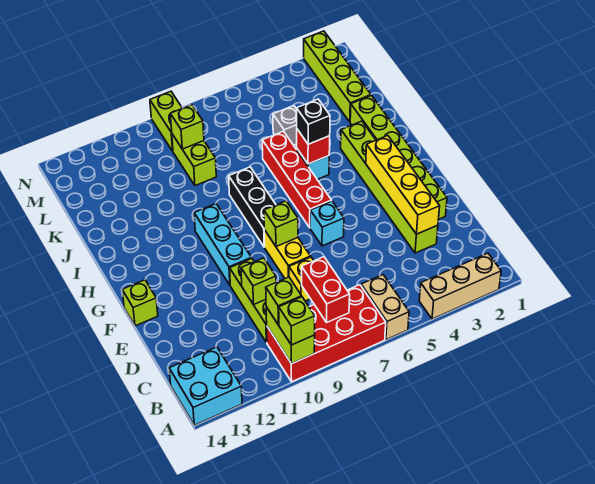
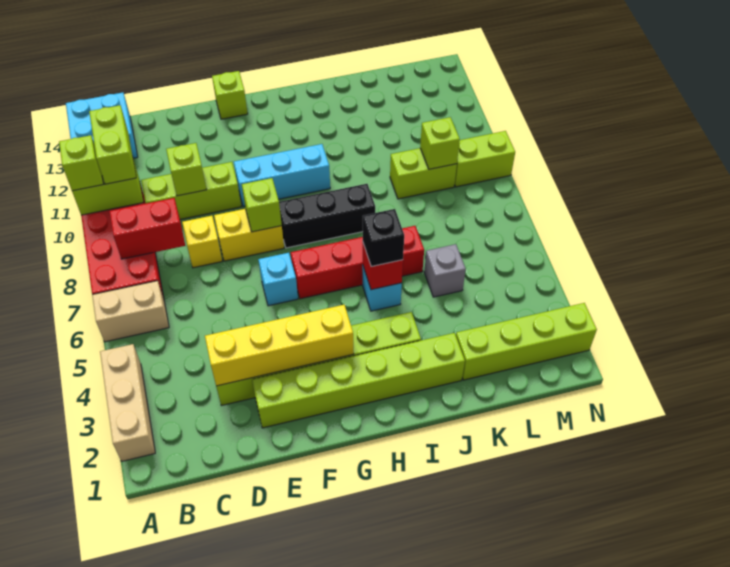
lime brick B10 level 3 -> lime brick B10:B11 level 3

